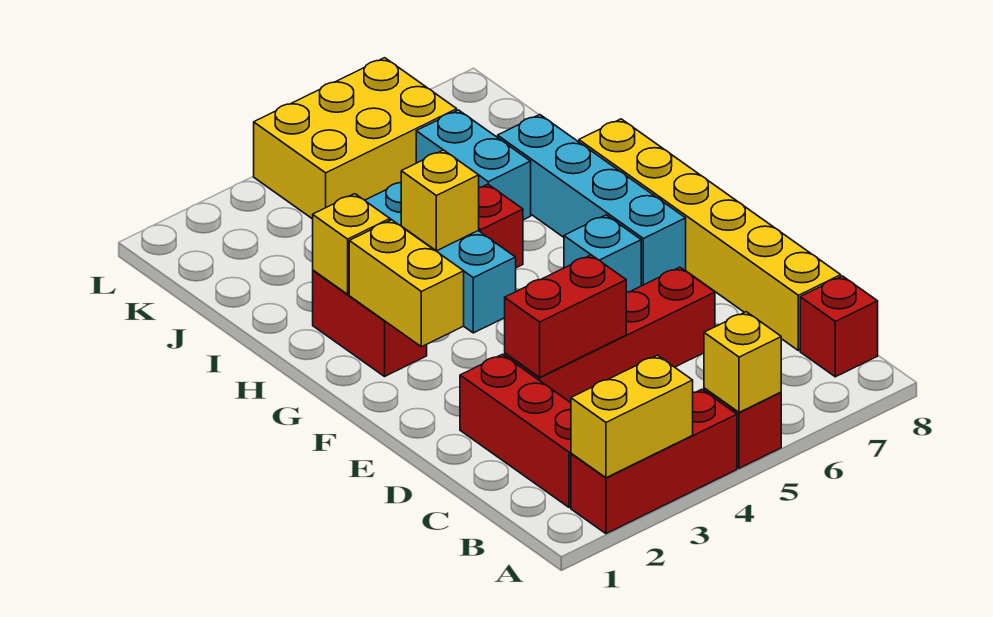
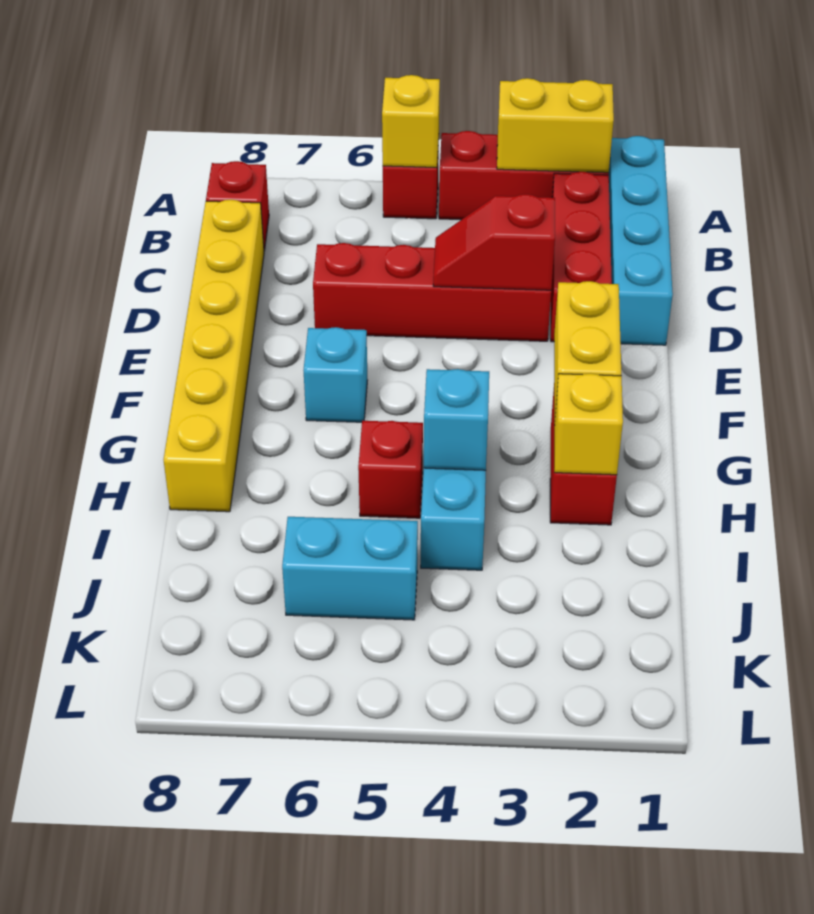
red brick D3:D4 level 2 -> red slope D3:D4 level 2 top 3
cyan brick F7:I7 level 1 -> cyan brick A1:D1 level 1
yellow brick H4 level 2 -> cyan brick H4 level 2
cyan brick I6:J6 level 1 -> cyan brick J5:J6 level 1
yellow brick K4:L6 level 1 -> none

